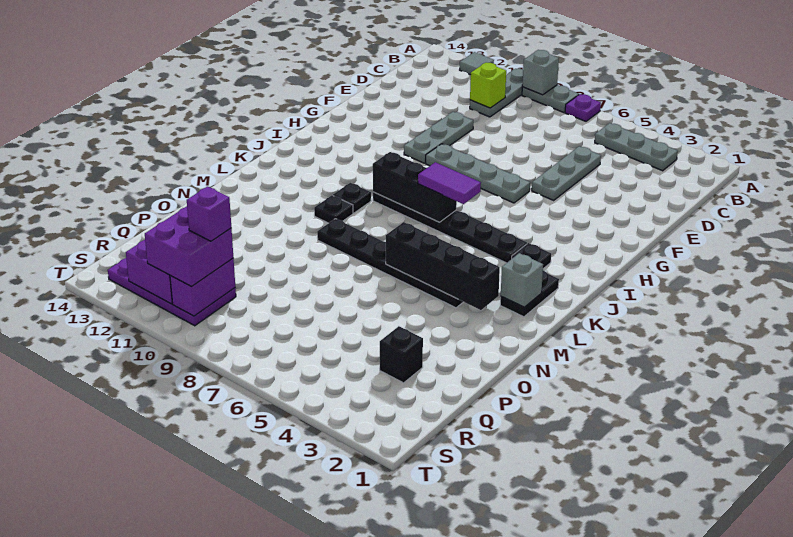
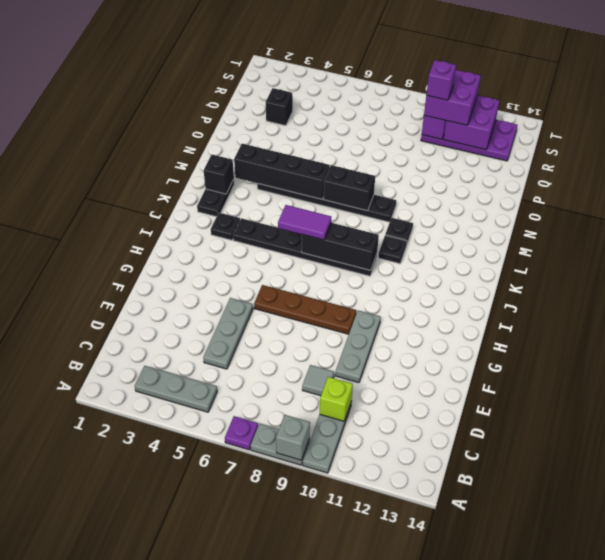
grey tile A12 level 1 -> grey tile D9 level 1
grey plate G6:G9 level 1 -> brown plate G6:G9 level 1
grey brick L2 level 2 -> black brick L2 level 2
none -> black brick M7:M8 level 2

